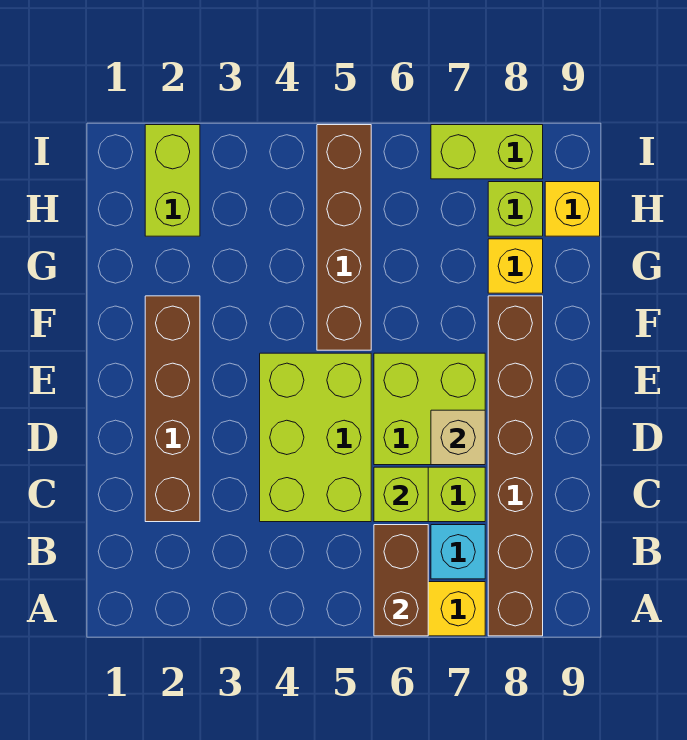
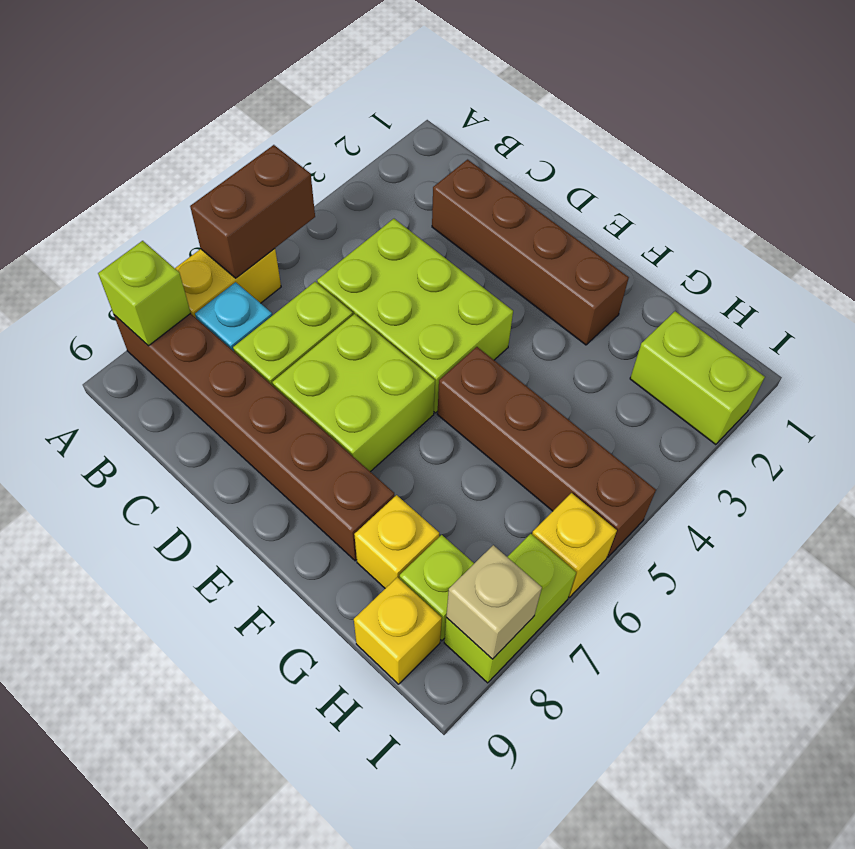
brown brick A6:B6 level 2 -> brown brick A5:A6 level 2
lime brick C6 level 2 -> lime brick A8 level 2
tan brick D7 level 2 -> tan brick I8 level 2
none -> yellow brick I6 level 1

